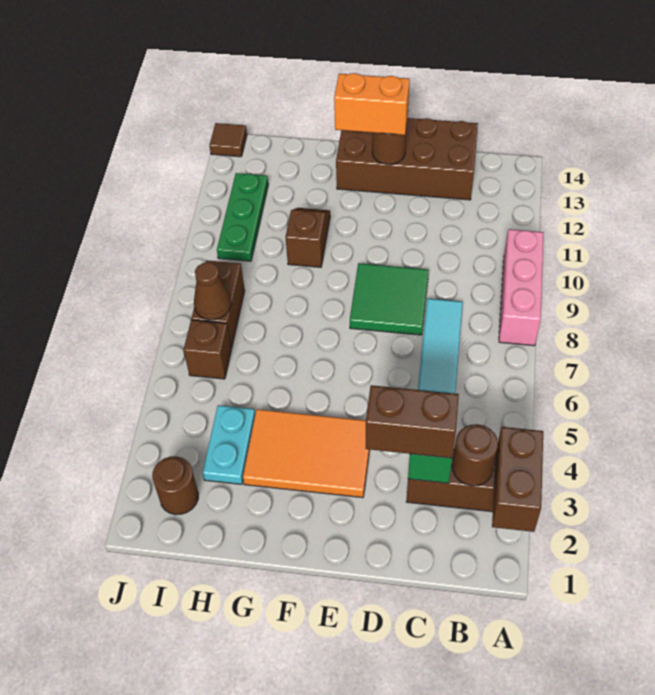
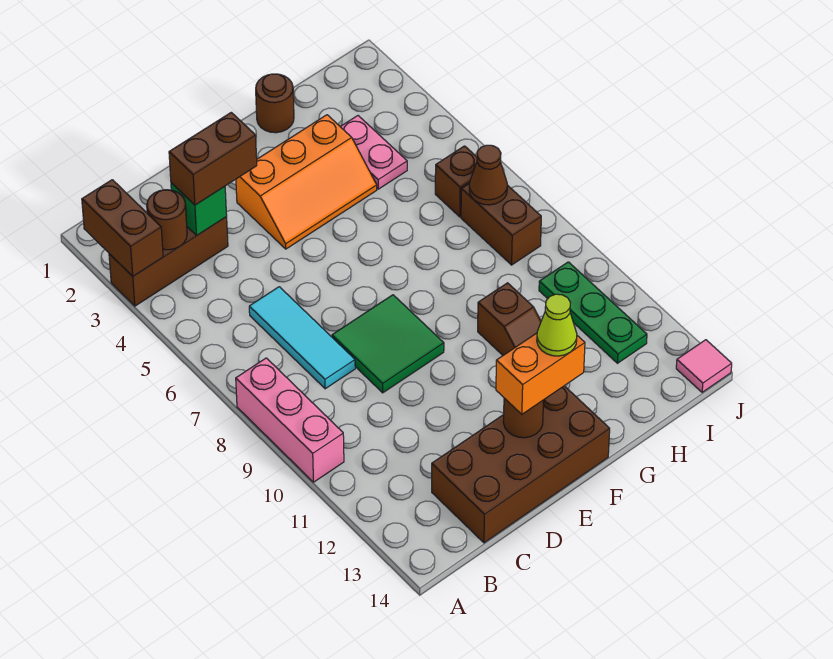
orange tile E3:G4 level 1 -> orange slope E3:G4 level 1 top 3
none -> lime cone F13 level 4
cyan plate H3:H4 level 1 -> pink plate H3:H4 level 1
brown round brick I2 level 1 -> brown round brick G1 level 1
brown tile J14 level 1 -> pink tile J14 level 1

